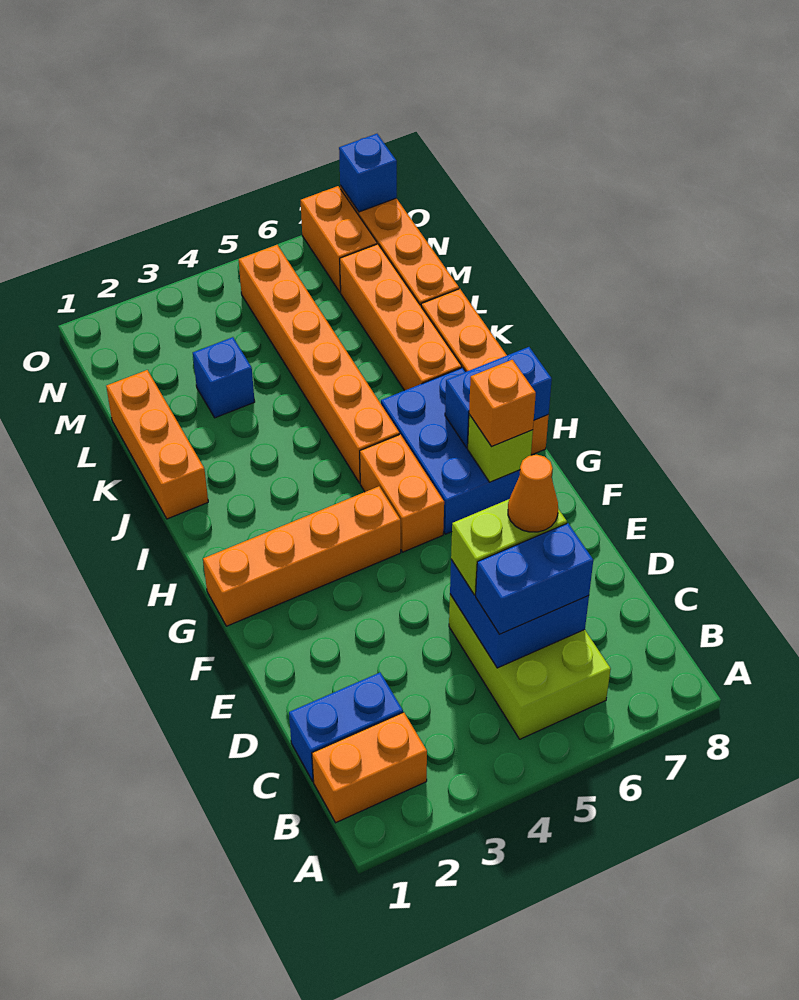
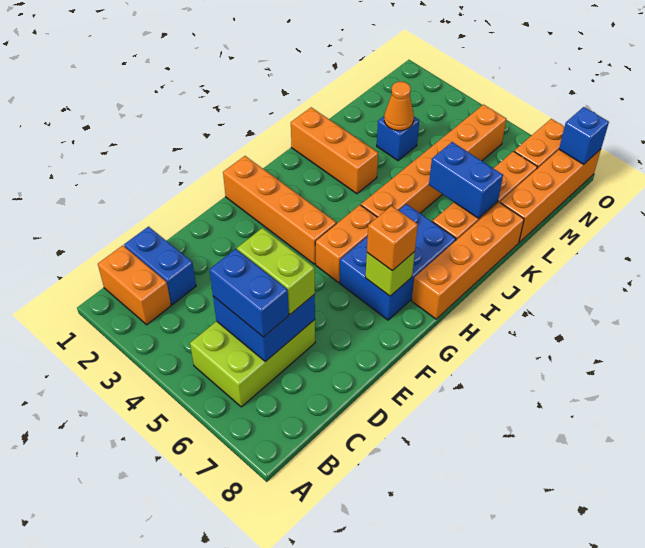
orange cone D6 level 4 -> orange cone L3 level 2
blue brick H7:H8 level 2 -> blue brick K6:K7 level 2
orange brick J1:L1 level 1 -> orange brick J1:J3 level 1

